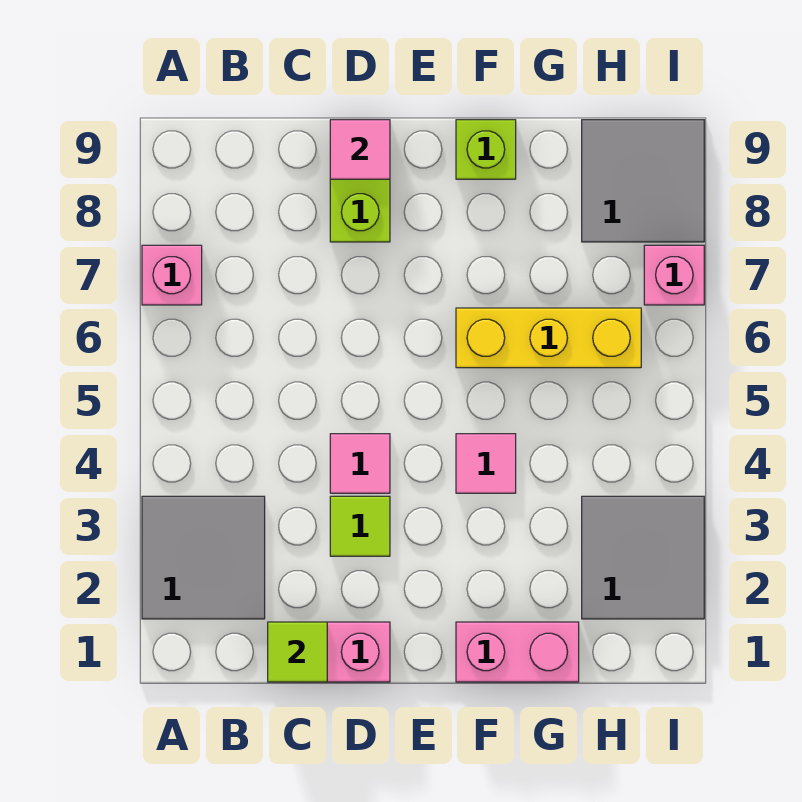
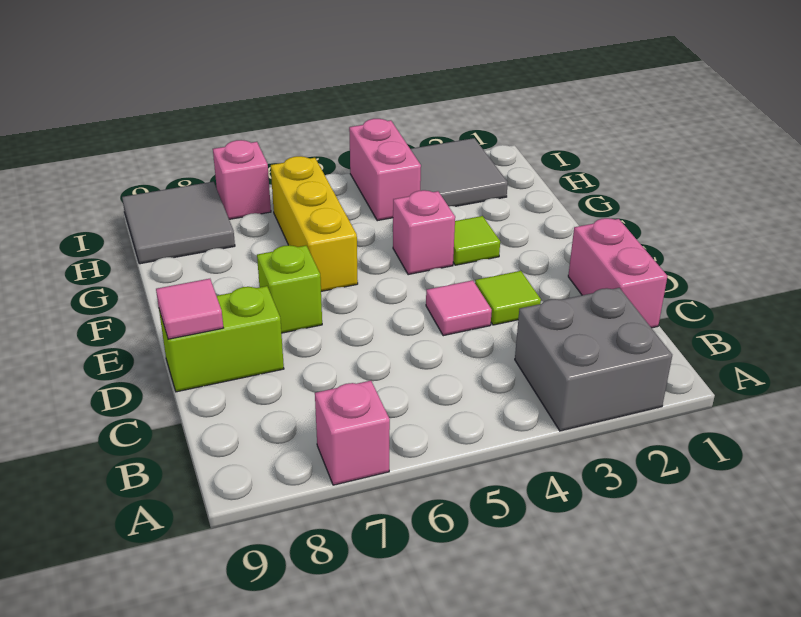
grey tile A2:B3 level 1 -> grey brick A2:B3 level 1
lime tile C1 level 2 -> lime tile F3 level 1
pink brick F1:G1 level 1 -> pink brick H4:I4 level 1
pink tile F4 level 1 -> pink brick F4 level 1
lime brick F9 level 1 -> lime brick E7 level 1

